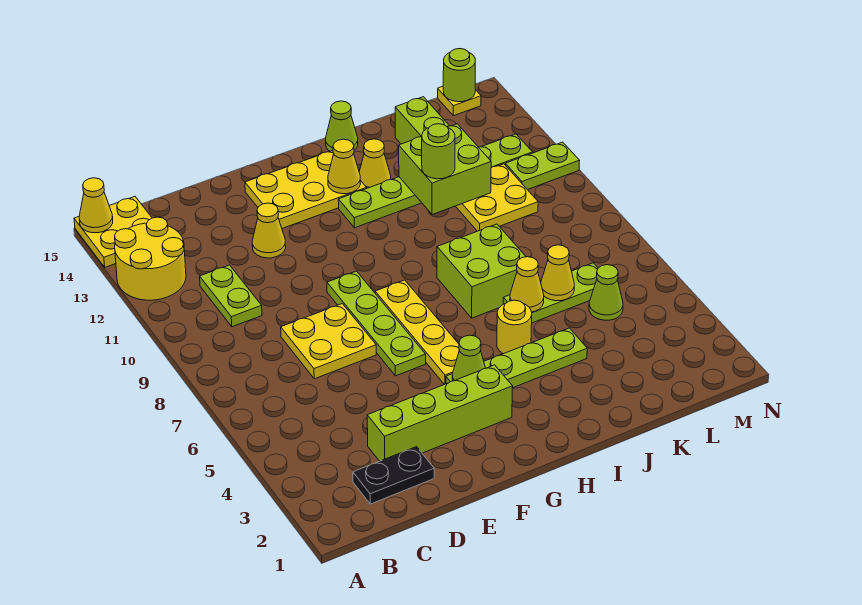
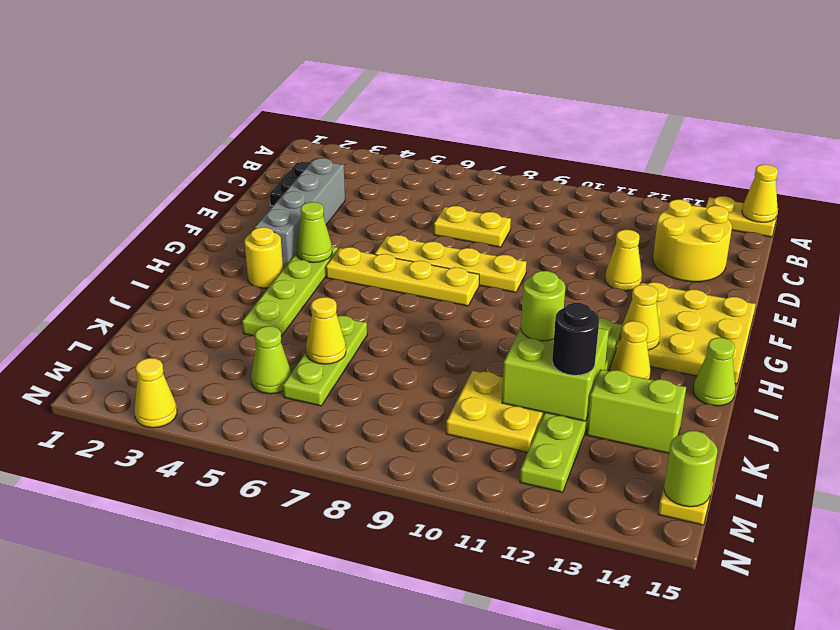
yellow round brick A12:B13 level 1 -> yellow round brick C13:D14 level 1
yellow plate A14:B15 level 1 -> yellow plate A14:A15 level 1
lime plate C10:C11 level 1 -> none
lime brick D3:G3 level 1 -> grey brick D3:G3 level 1
yellow plate D7:E8 level 1 -> yellow plate D7:D8 level 1
lime plate F6:F9 level 1 -> yellow plate F6:F9 level 1
yellow plate F13:H14 level 1 -> yellow plate F13:H15 level 1
yellow round brick I5 level 1 -> yellow round brick H3 level 1
lime brick I7:J8 level 1 -> none
yellow cone J6 level 2 -> yellow cone N3 level 1
none -> black round brick K12 level 3
lime plate M11:N11 level 1 -> none

